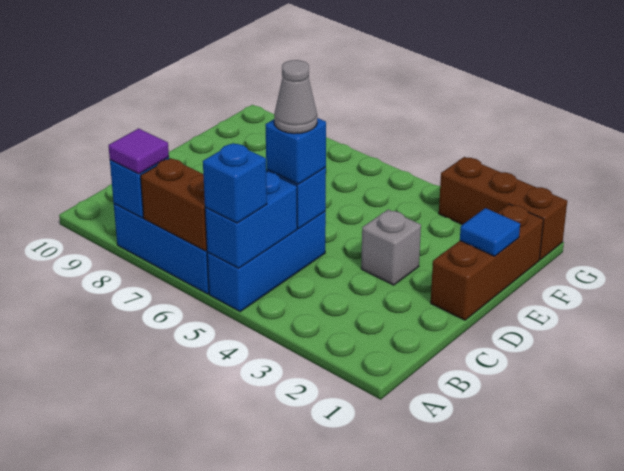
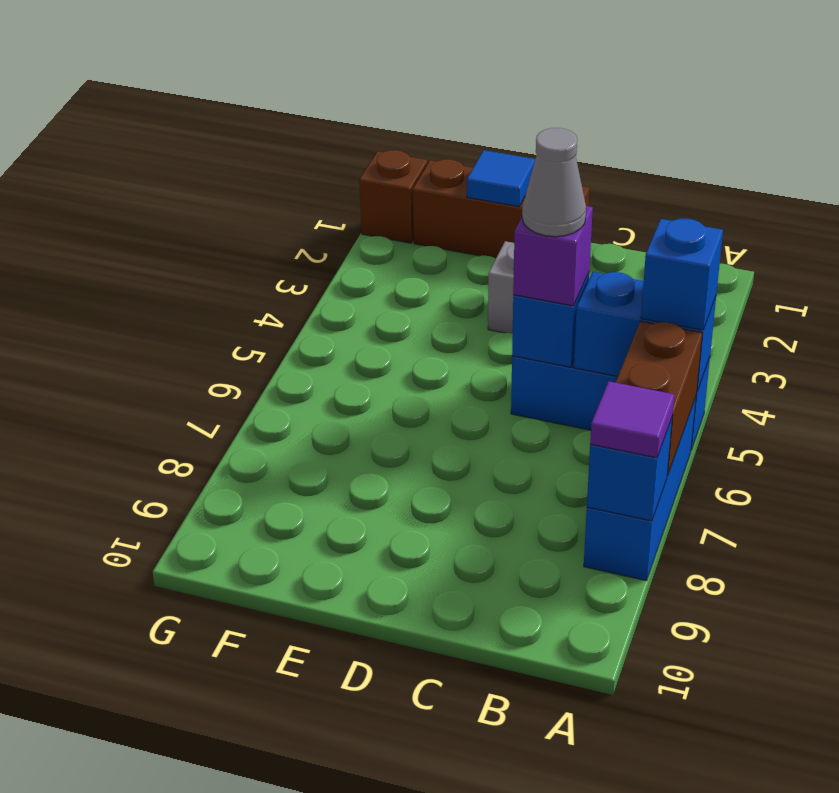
blue brick C5 level 3 -> purple brick C5 level 3
brown brick G1:G3 level 1 -> brown brick G1 level 1

